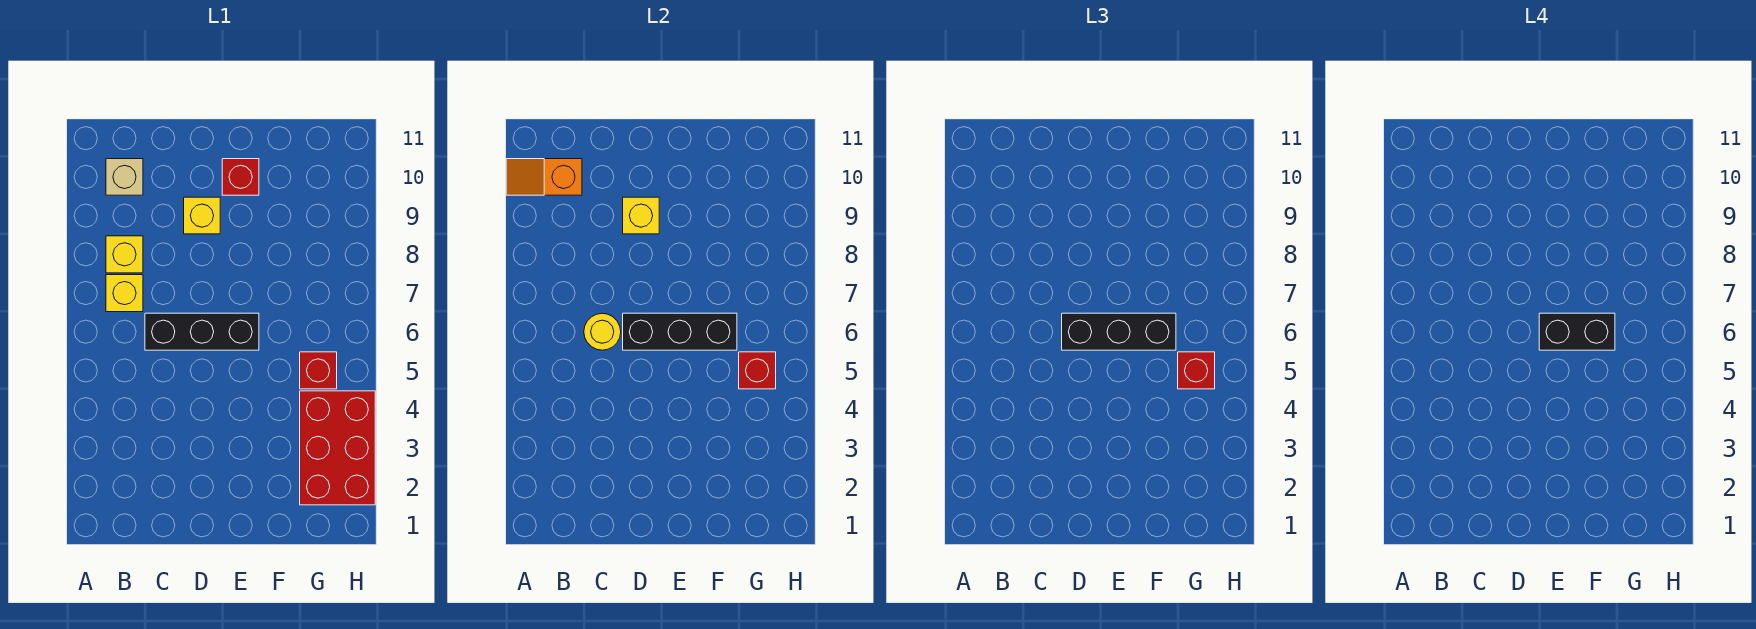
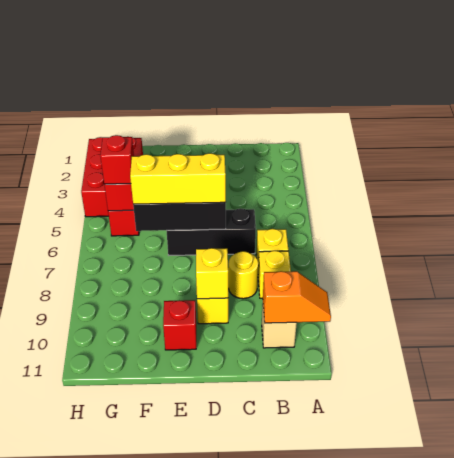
yellow round brick C6 level 2 -> yellow round brick C8 level 1
black brick D6:F6 level 3 -> yellow brick D6:F6 level 3
black brick E6:F6 level 4 -> none

